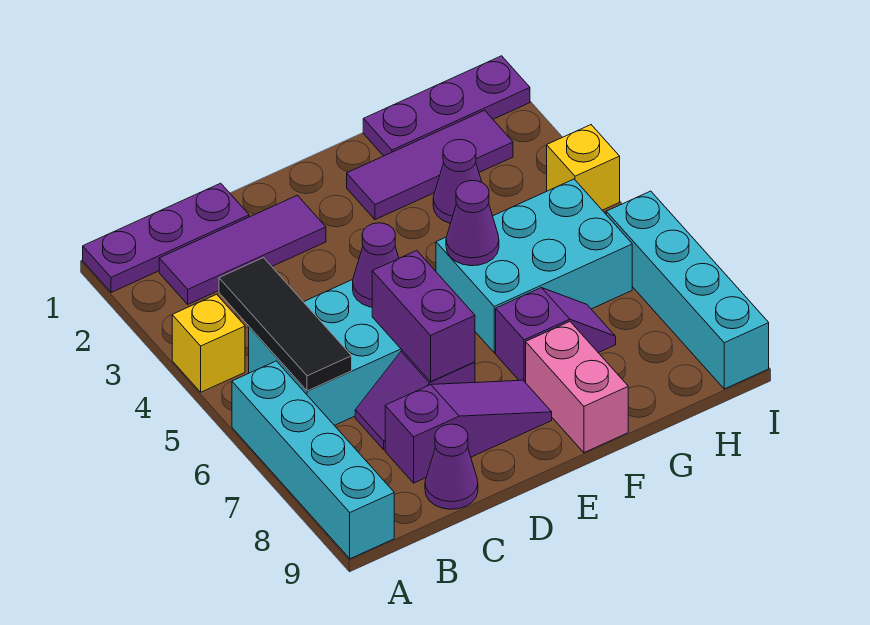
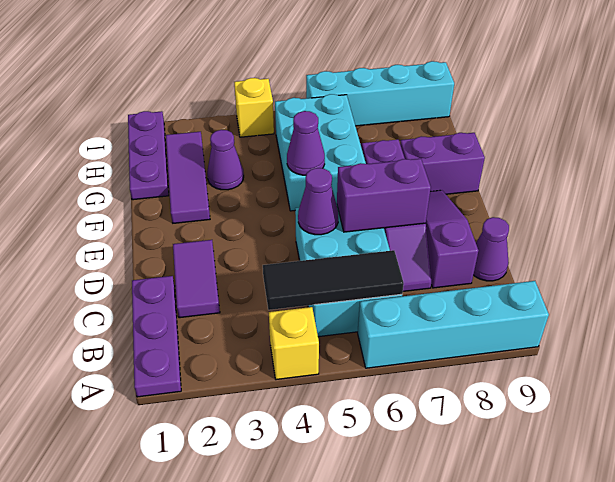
purple tile B2:D2 level 1 -> purple tile C2:D2 level 1
pink brick F8:F9 level 1 -> purple brick F8:F9 level 1

